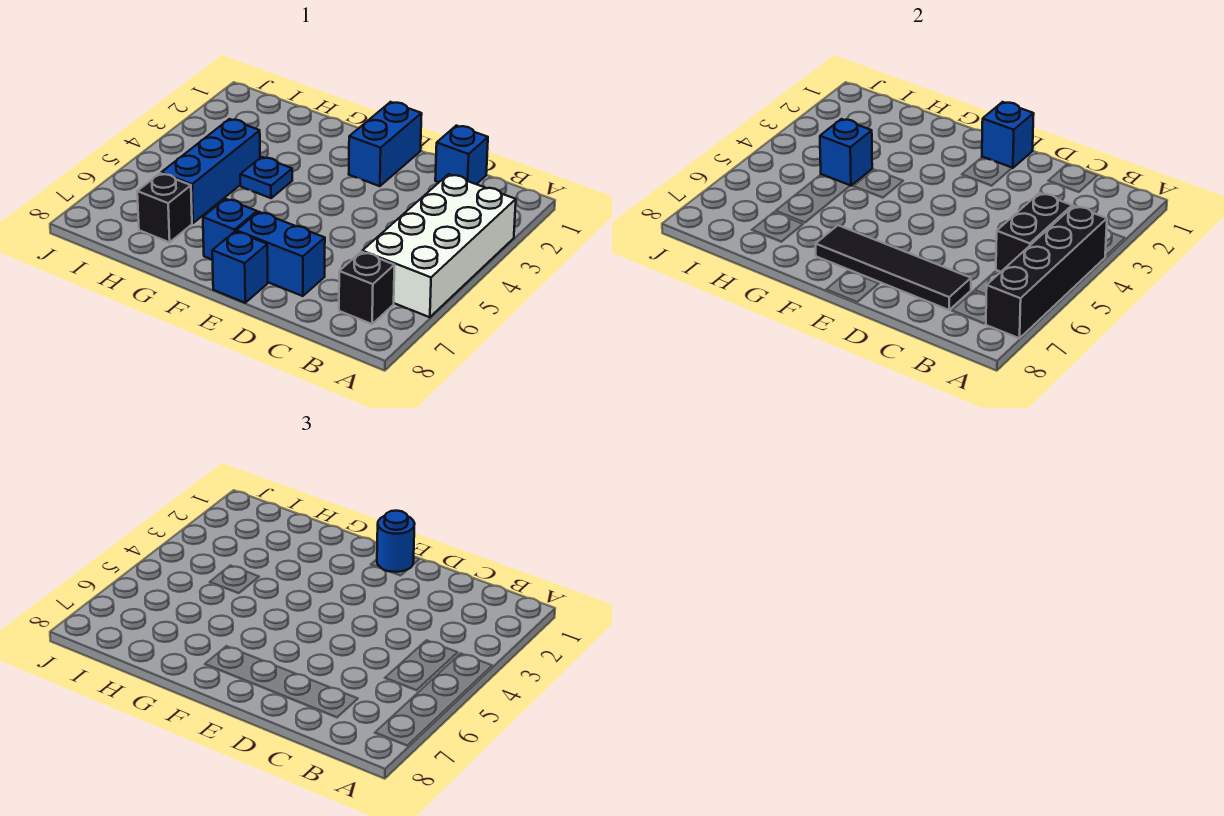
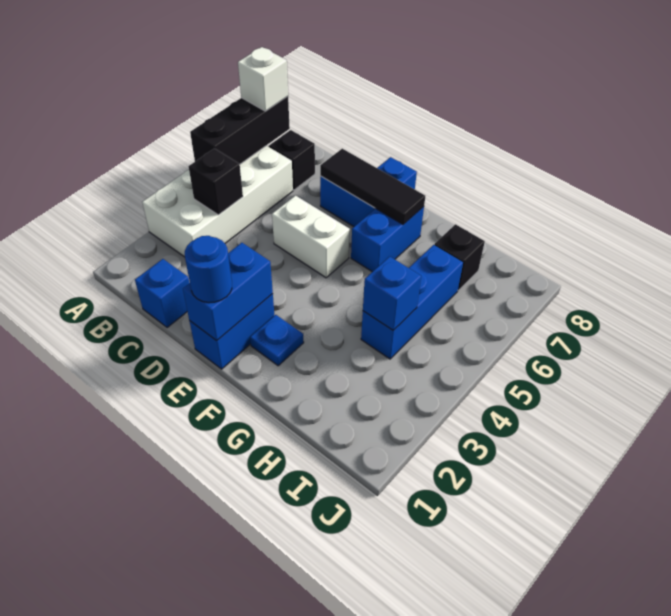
black brick A4:A7 level 2 -> black brick A5:A7 level 2
none -> white brick A7 level 3
black brick B4:B5 level 2 -> black brick B4 level 2
black tile C7:F7 level 2 -> black tile D7:F7 level 2
none -> white brick D5:E5 level 1
blue brick E1 level 2 -> blue brick E1:E2 level 2
blue brick F7 level 1 -> blue brick F6:F7 level 1
blue plate G4 level 1 -> blue plate F2 level 1

